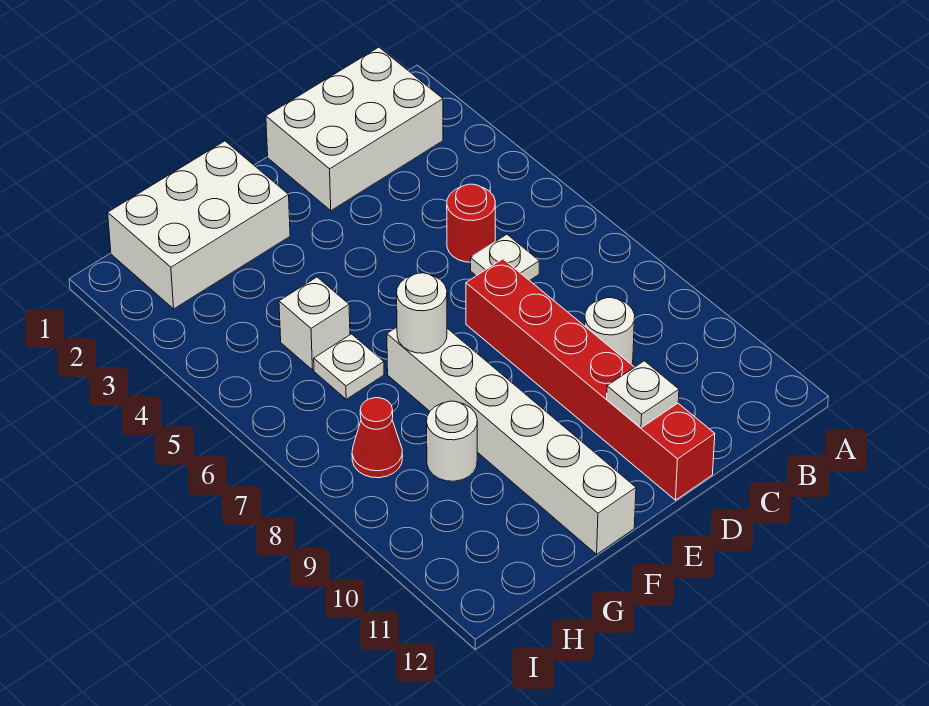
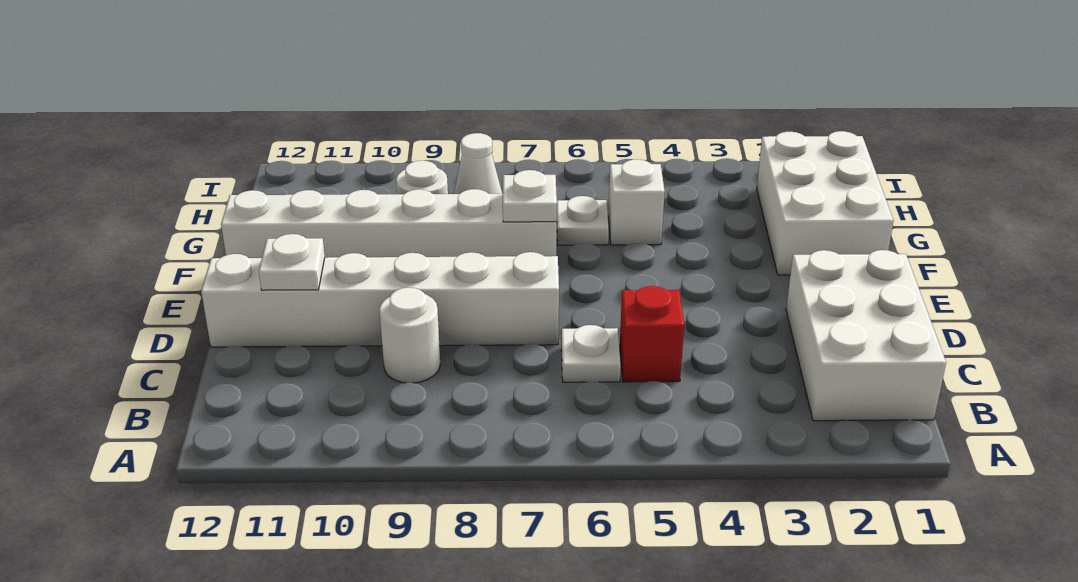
red round brick C5 level 1 -> red brick C5 level 1
red brick D7:D12 level 1 -> white brick D7:D12 level 1
white round brick F7 level 2 -> white plate F7 level 2
red cone H8 level 1 -> white cone H8 level 1

